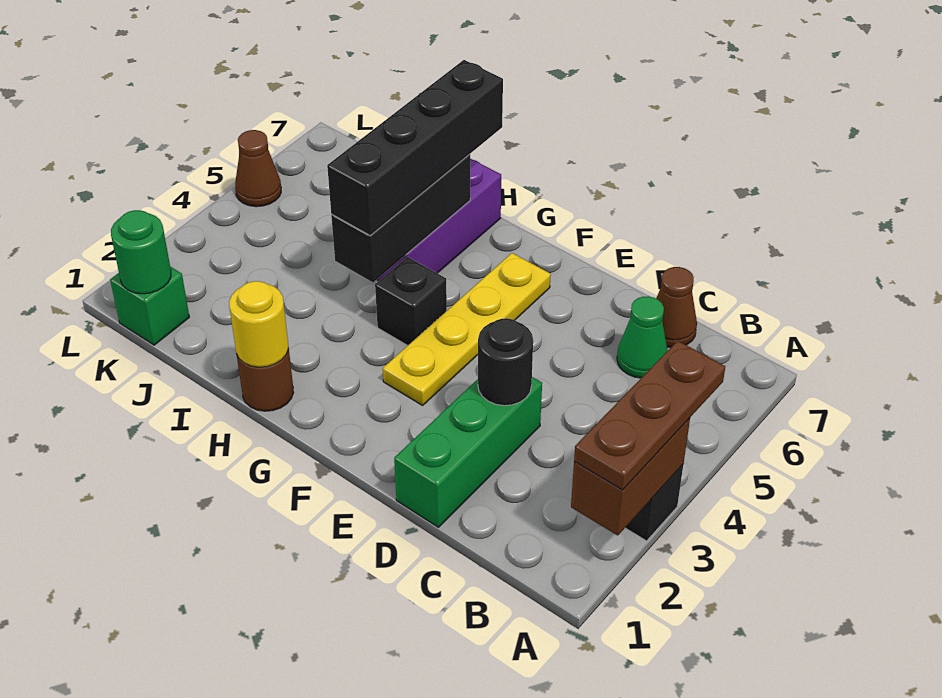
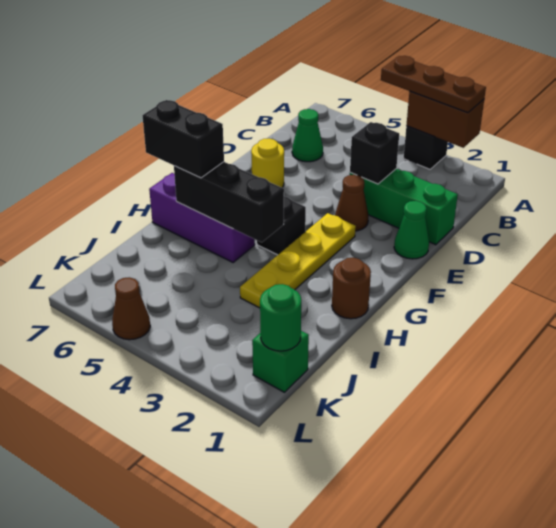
brown cone C7 level 1 -> brown cone E3 level 1
black round brick D3 level 2 -> black brick D3 level 2
none -> green cone E1 level 1
yellow plate F3:F6 level 1 -> yellow plate F3:I3 level 1
yellow round brick H1 level 2 -> yellow round brick E6 level 1
black brick H4:H7 level 3 -> black brick H6:H7 level 3

